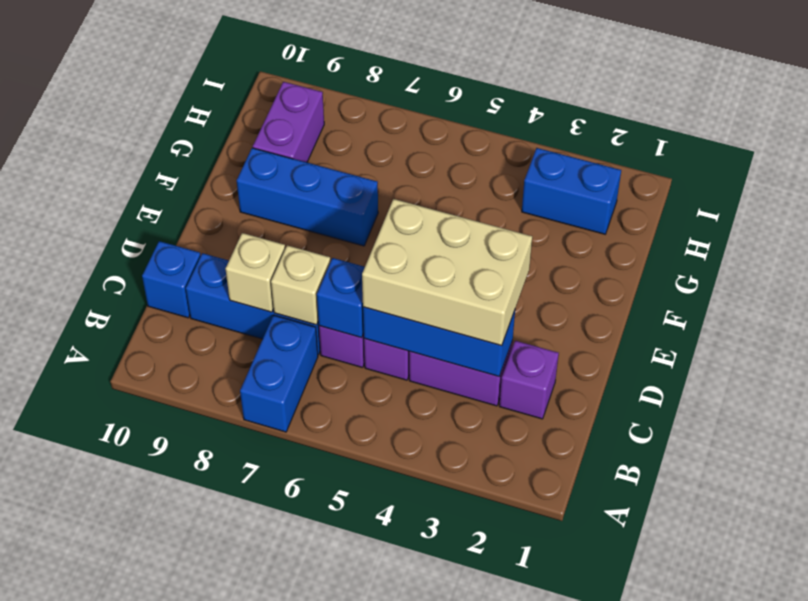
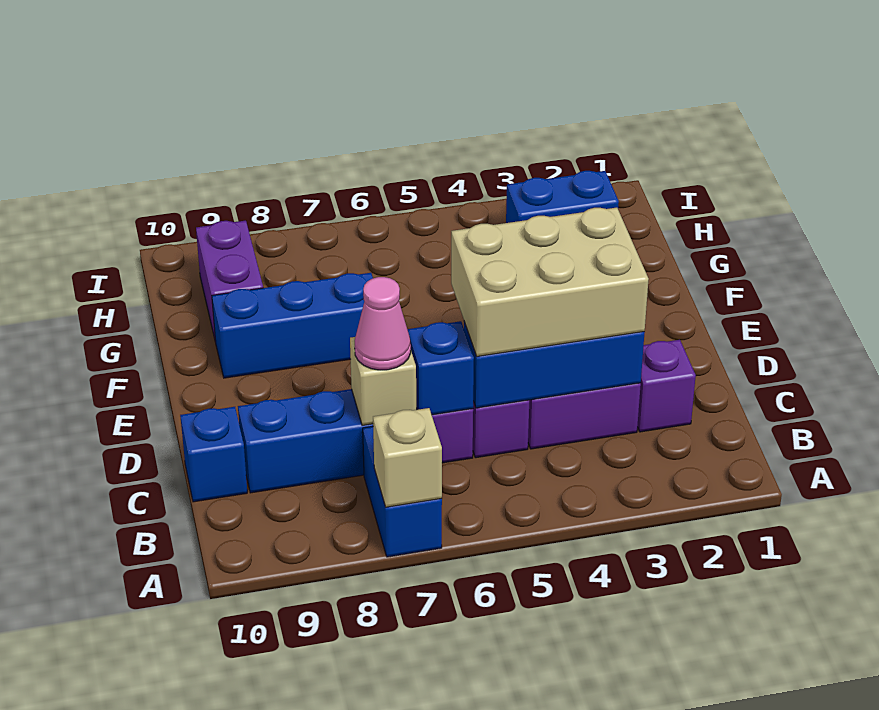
none -> pink cone C7 level 3
tan brick C8 level 2 -> tan brick A7 level 2

